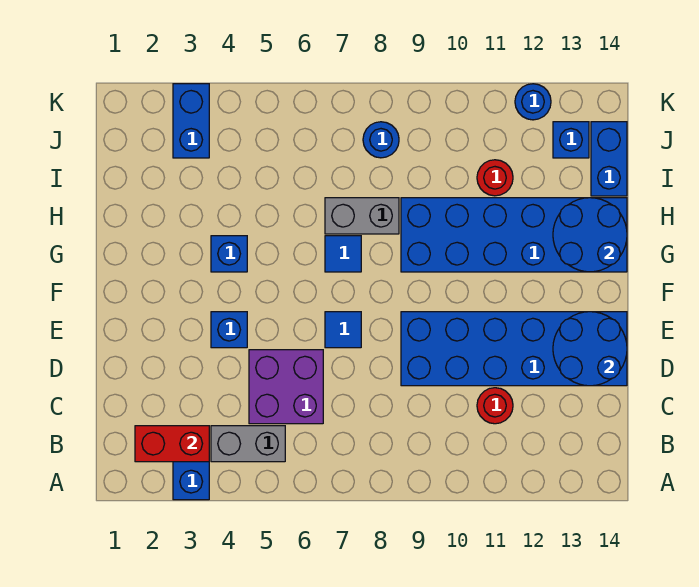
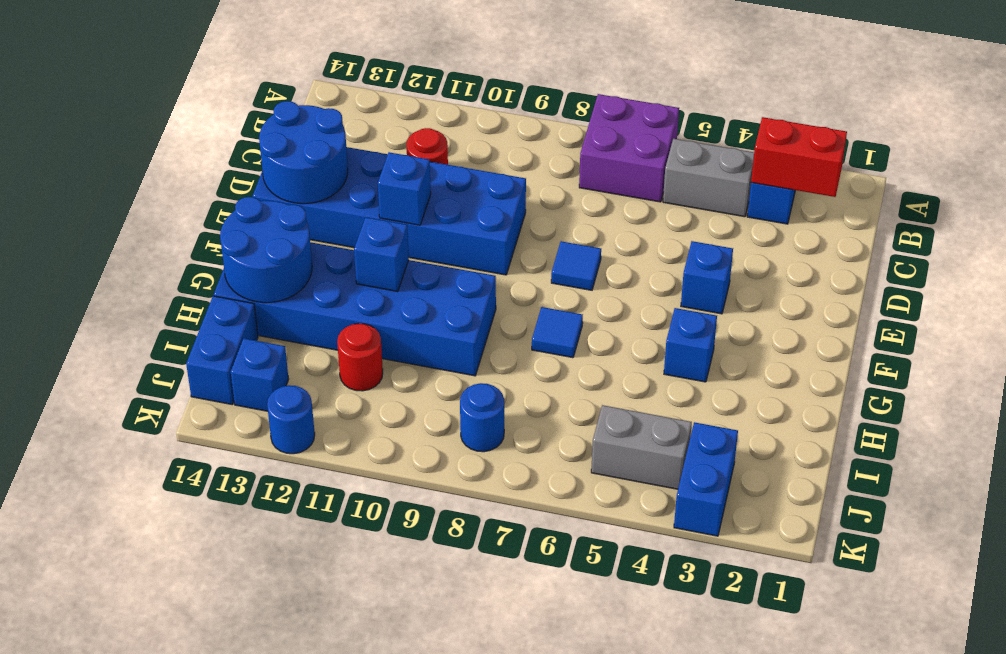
purple brick C5:D6 level 1 -> purple brick A6:B7 level 1
none -> blue brick E11 level 2
none -> blue brick G11 level 2
grey brick H7:H8 level 1 -> grey brick J4:J5 level 1

